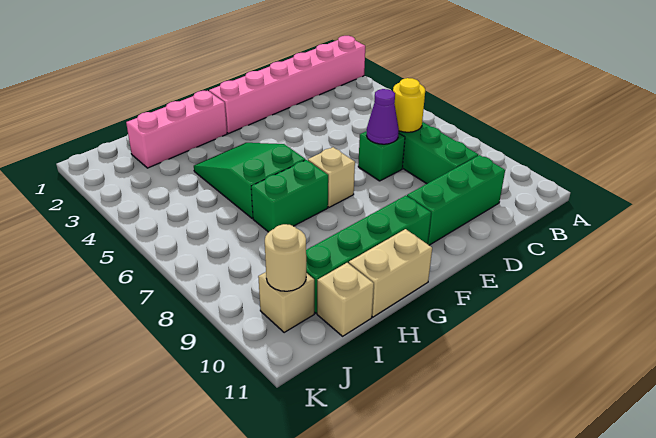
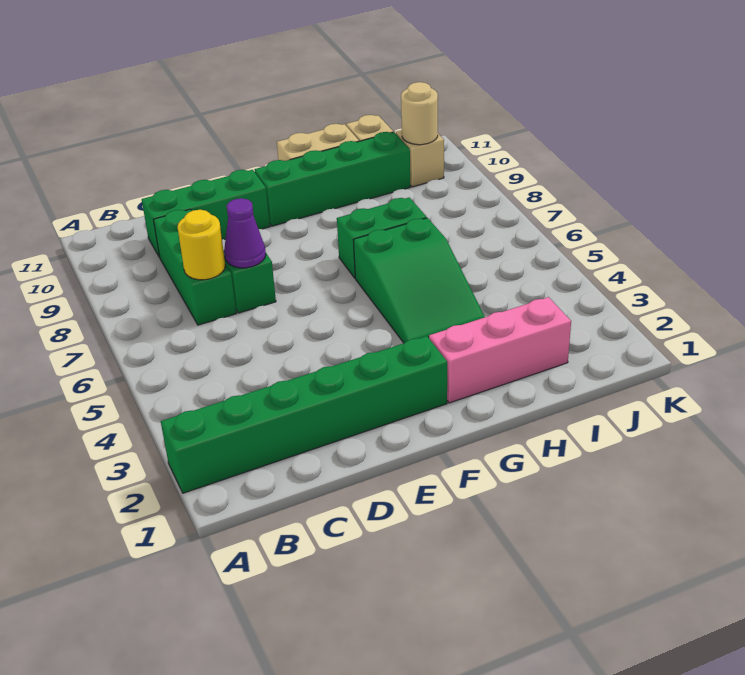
pink brick A2:F2 level 1 -> green brick A2:F2 level 1
tan brick F7 level 1 -> none

